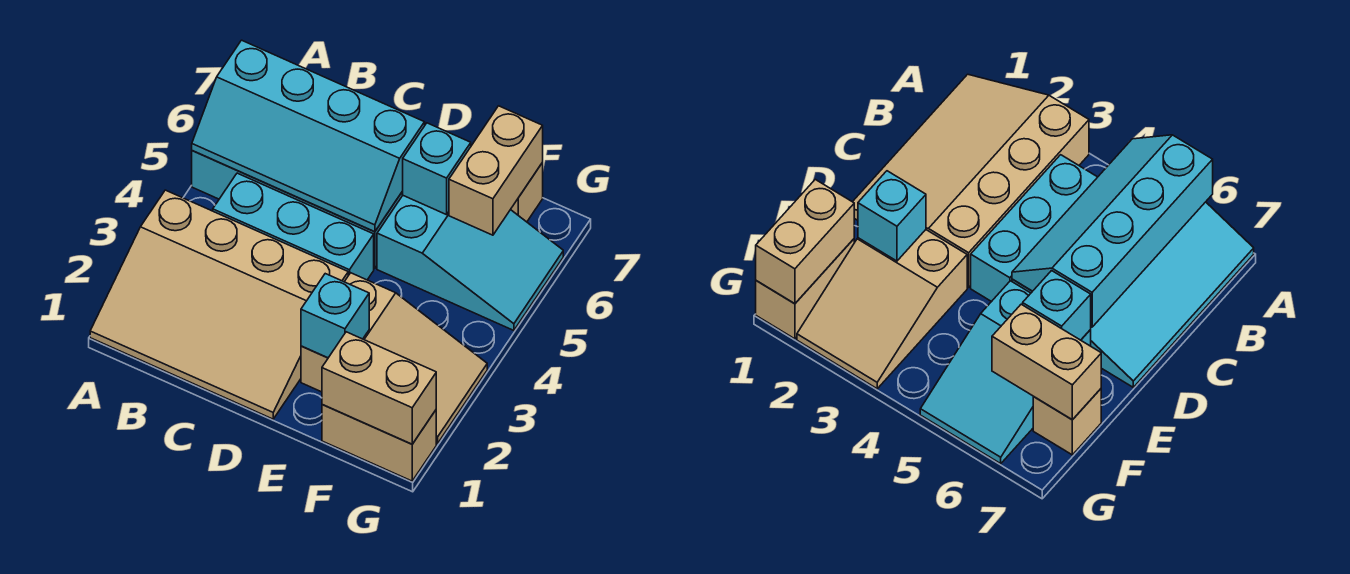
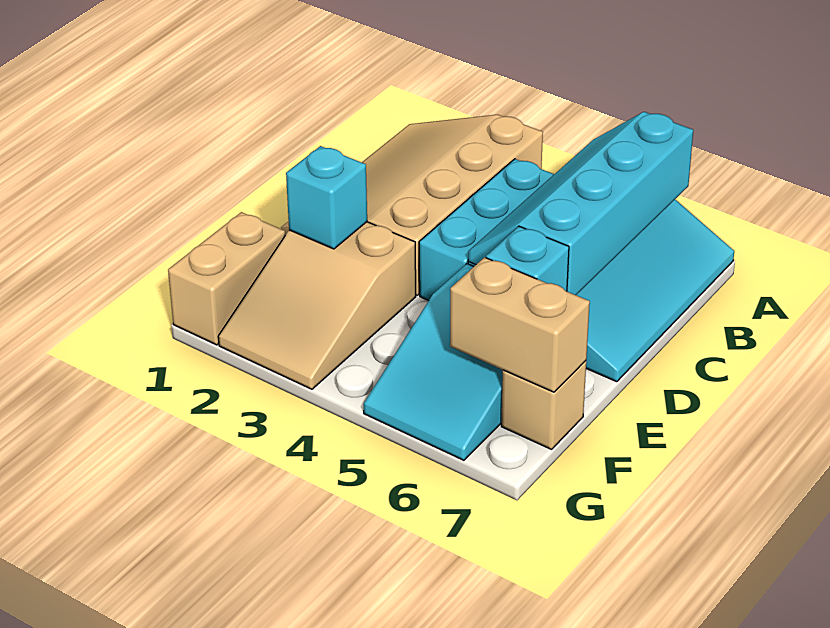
tan brick F1:G1 level 2 -> none

